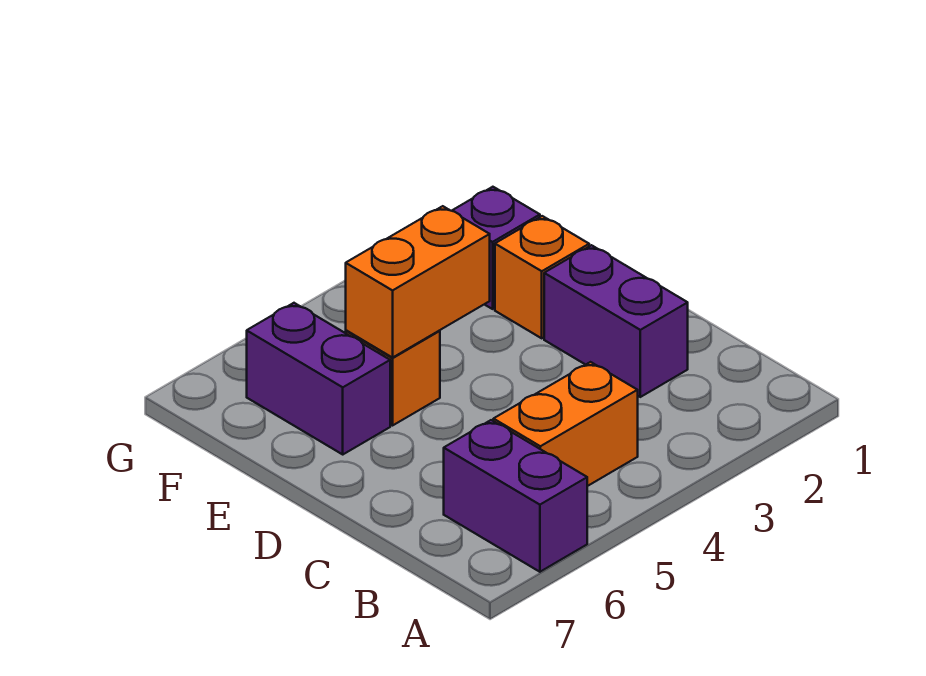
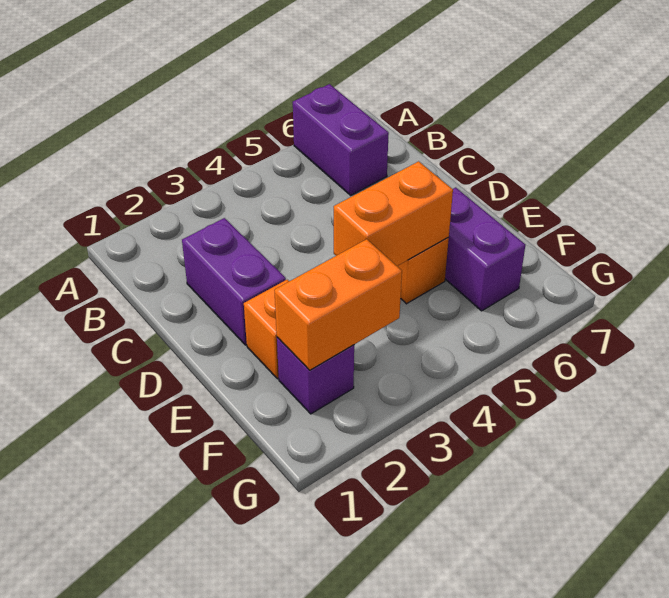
orange brick B4:B5 level 1 -> orange brick F2:F3 level 2

